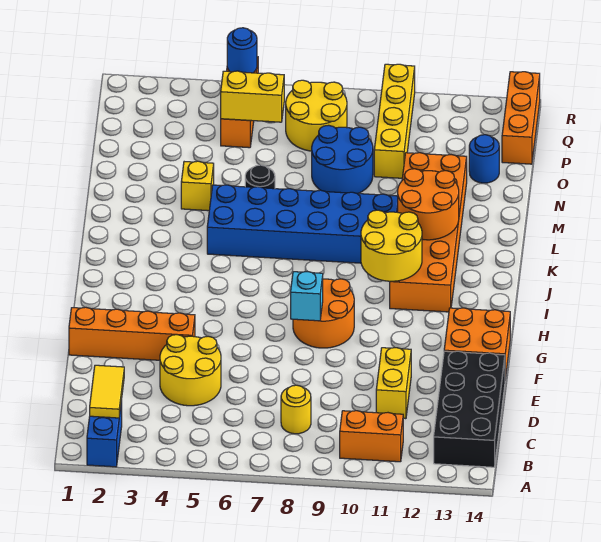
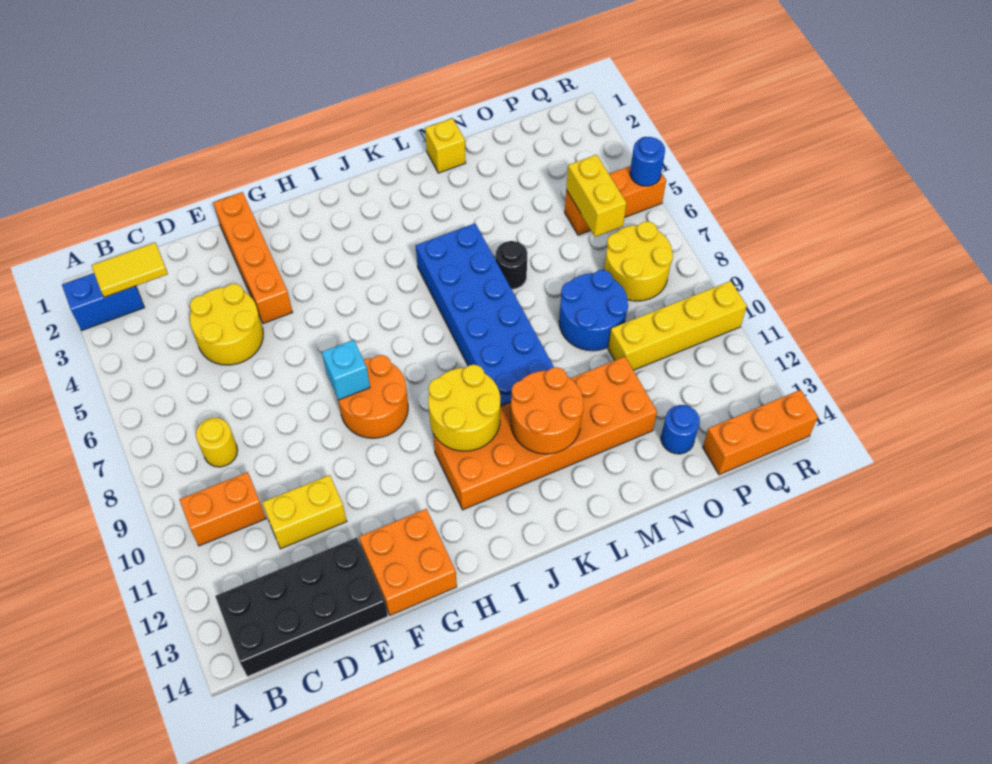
orange brick B10:B11 level 1 -> orange brick B10:C10 level 1
yellow brick M4 level 1 -> yellow brick M1 level 1

